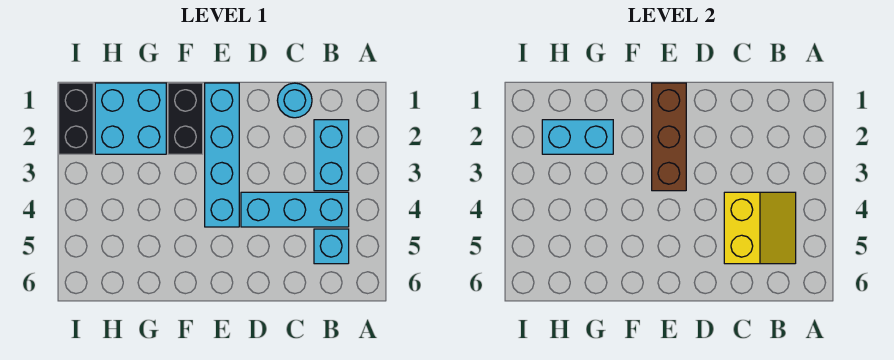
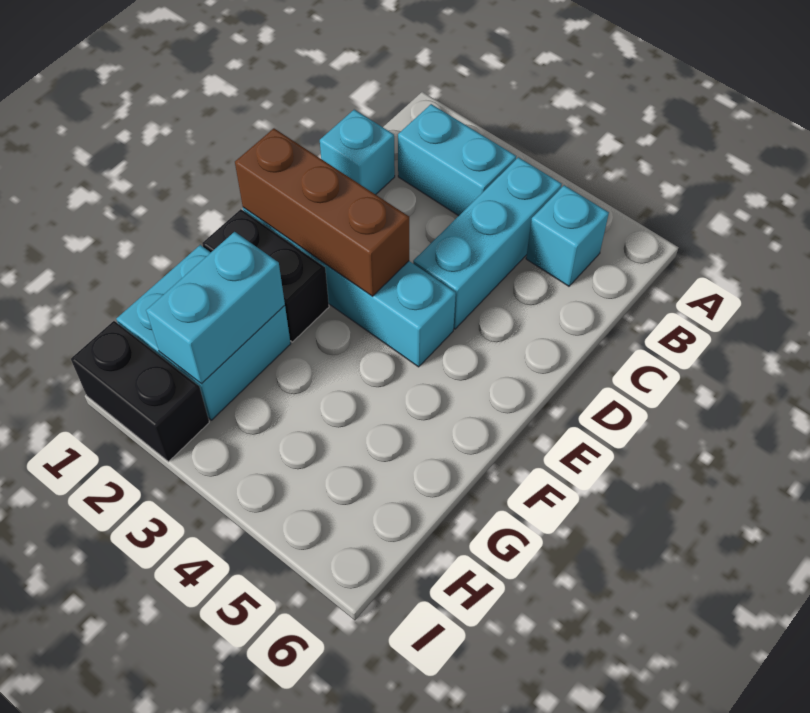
yellow slope B4:C5 level 2 top C -> none
cyan round brick C1 level 1 -> cyan brick C1 level 1

